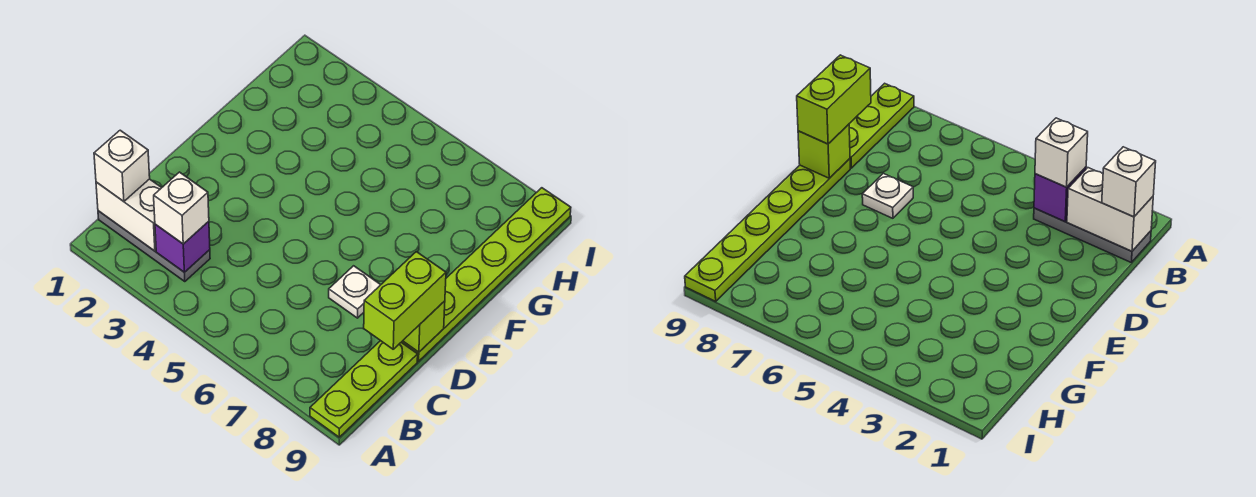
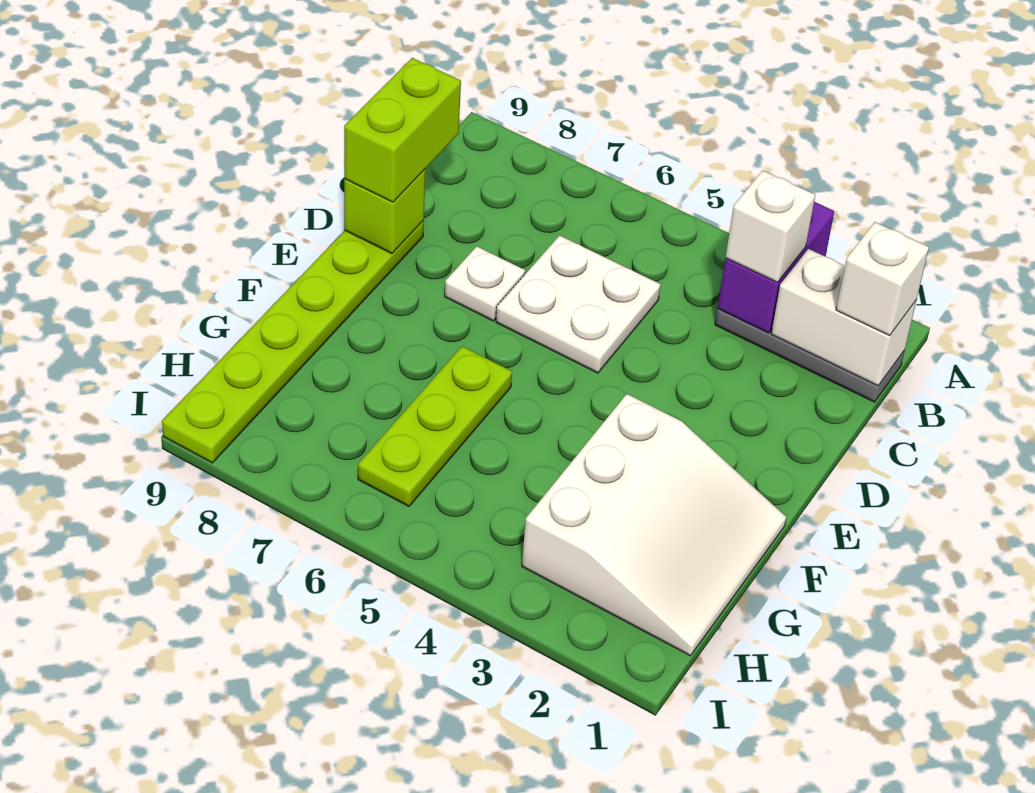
lime plate A9:C9 level 1 -> lime plate F6:H6 level 1
purple brick B3 level 2 -> purple brick A3:B3 level 2
none -> white plate C5:D6 level 1
none -> white slope F1:H3 level 1 top 3

